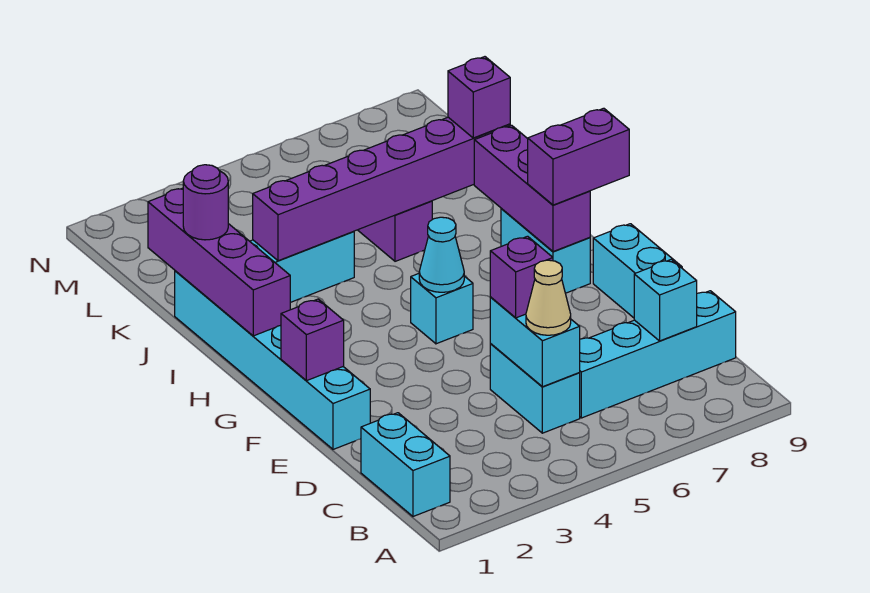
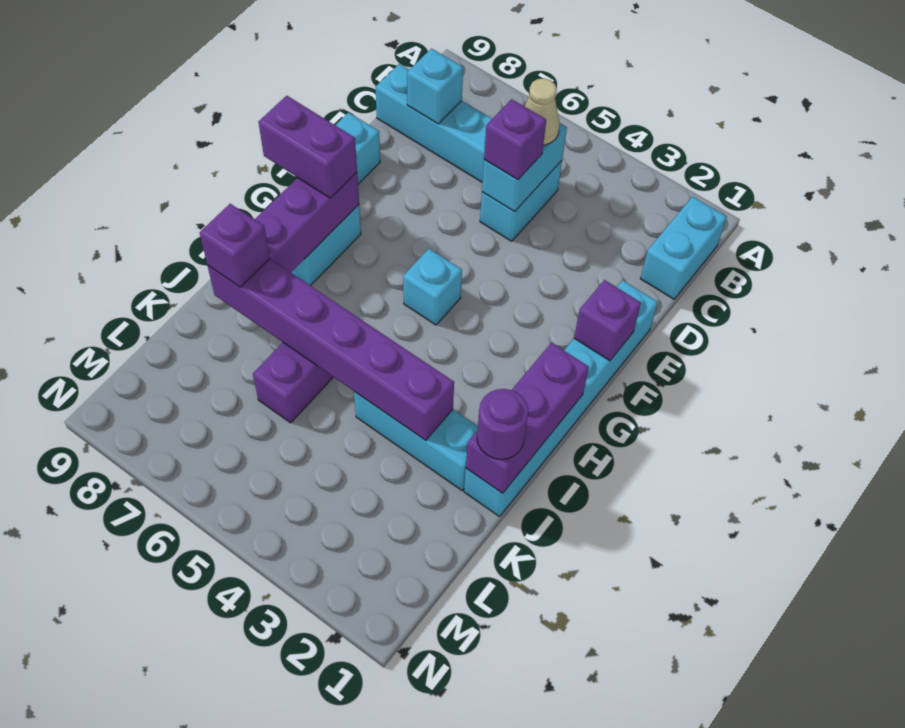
cyan cone G5 level 2 -> none
purple brick H1:K1 level 2 -> purple brick H1:J1 level 2

